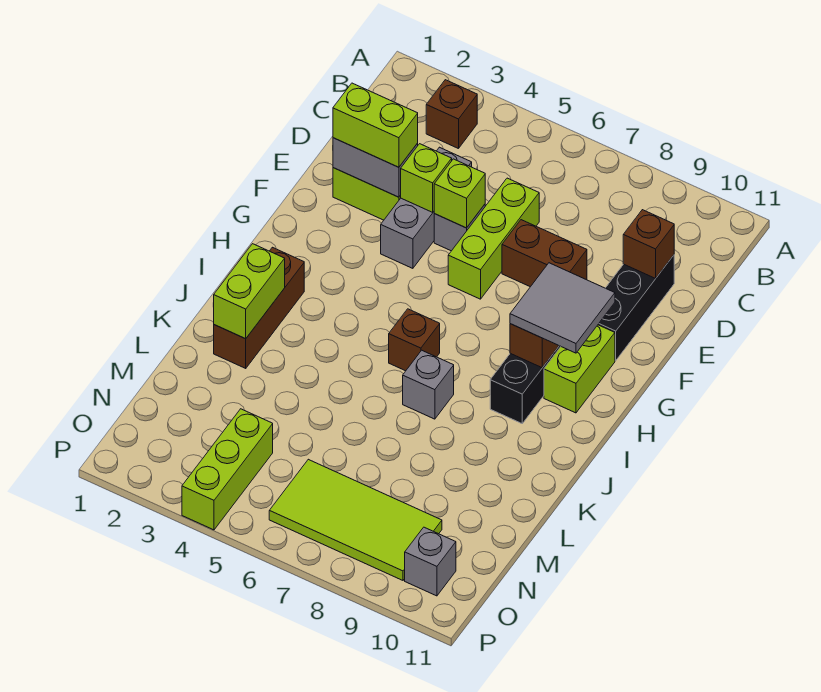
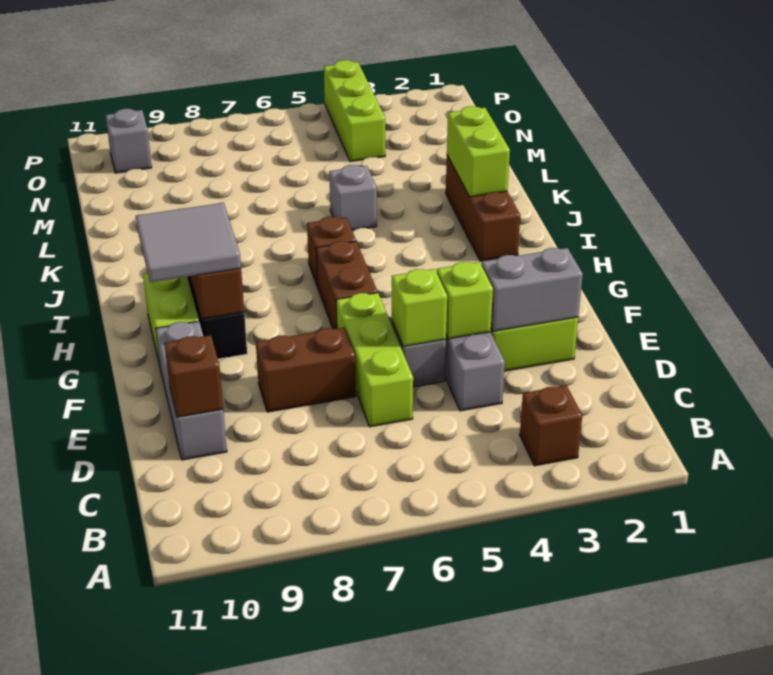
black brick D10:F10 level 1 -> grey brick D10:F10 level 1
lime brick E2:E3 level 3 -> none
none -> brown brick G6:H6 level 1
grey brick J7 level 1 -> grey brick K5 level 1
lime tile N6:O9 level 1 -> none

